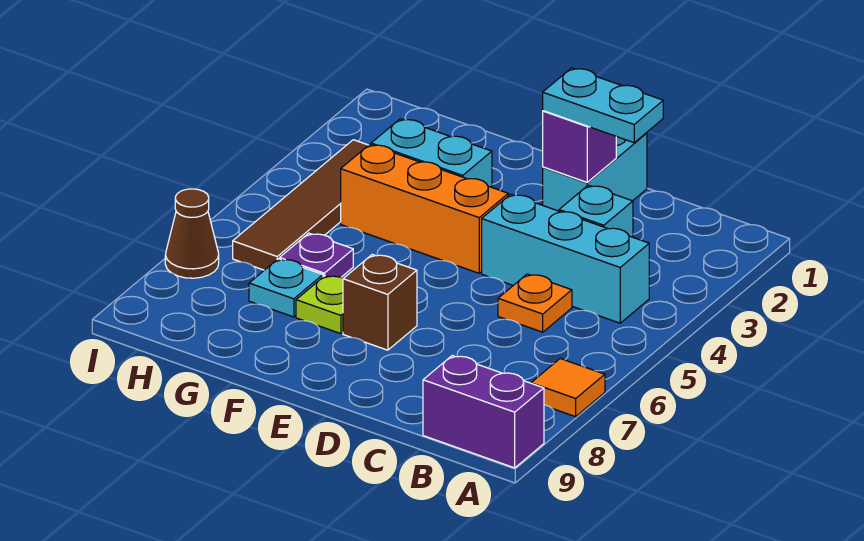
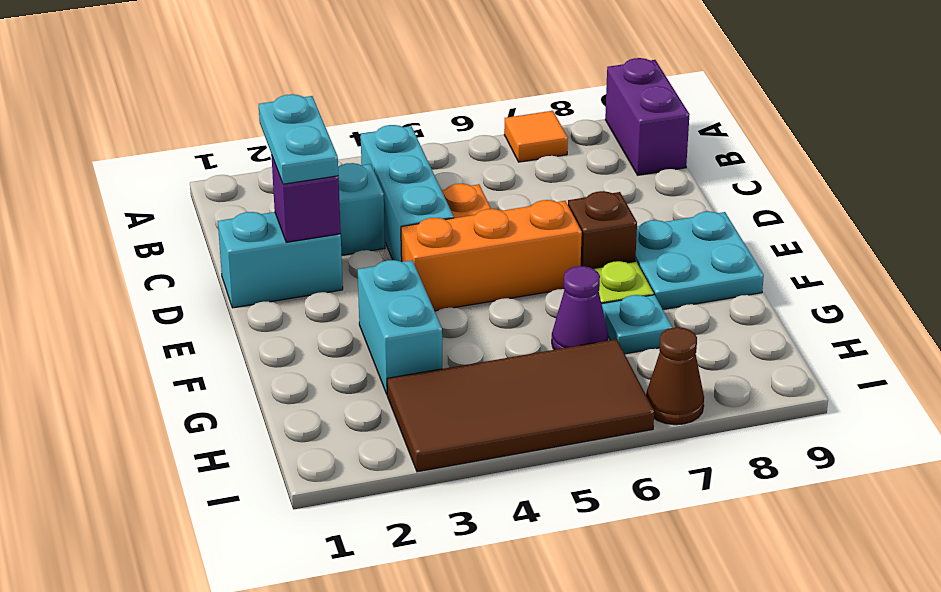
orange brick E4:G4 level 1 -> orange brick E4:E6 level 1
none -> cyan plate E8:F9 level 1
purple plate G6 level 1 -> purple cone G6 level 1
brown tile H3:H6 level 1 -> brown tile H3:I6 level 1

